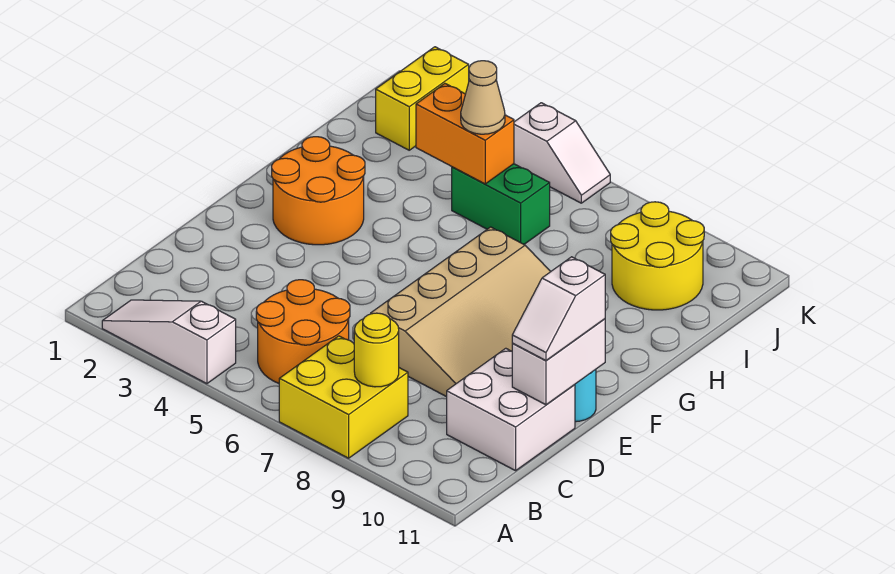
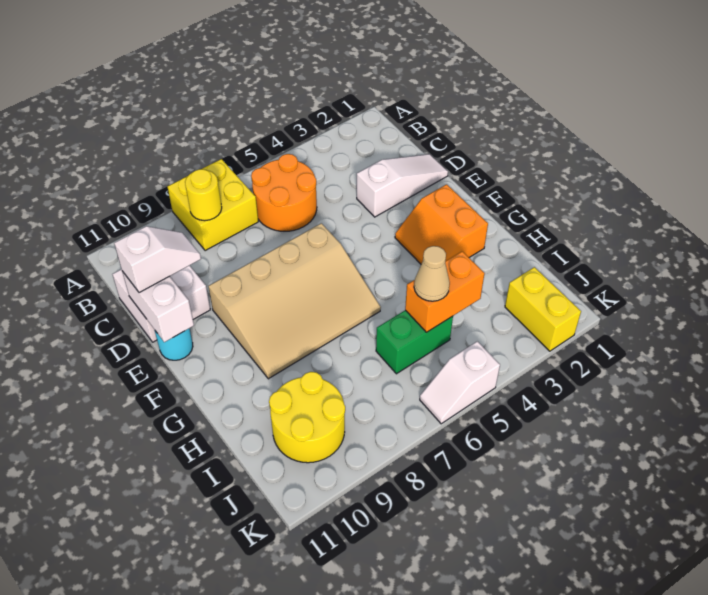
white slope A2:A4 level 1 top 4 -> white slope D1:D3 level 1 top 3
tan slope D7:G9 level 1 top 7 -> tan slope E6:G9 level 1 top E
white slope D11:E11 level 3 top E -> white slope D10:D11 level 3 top 11
orange round brick F2:G3 level 1 -> orange slope F2:G3 level 1 top 2

